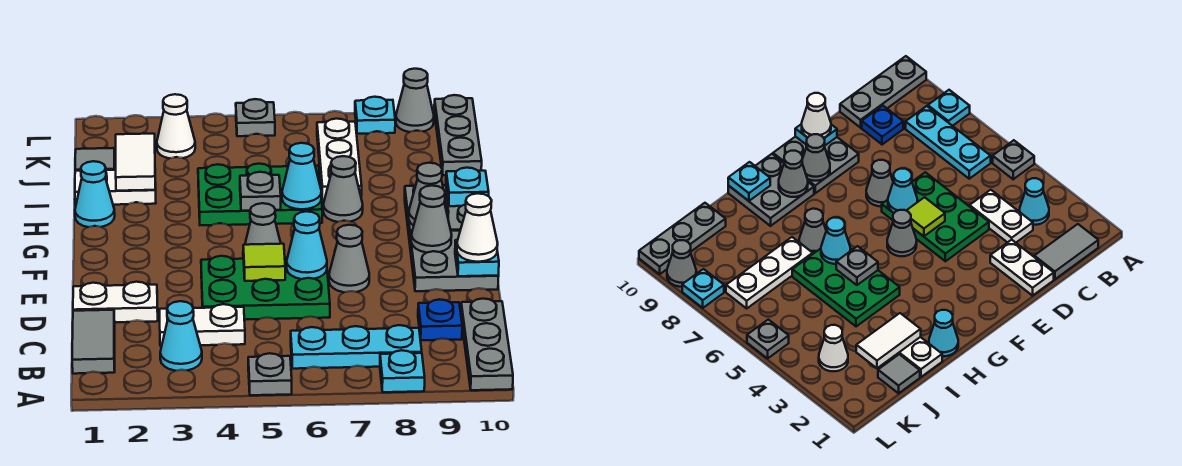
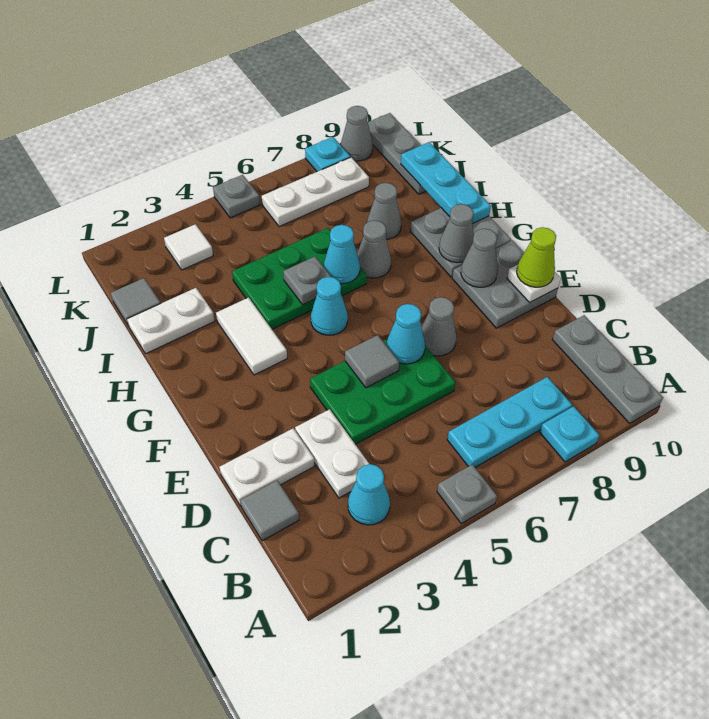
grey tile B1:C1 level 1 -> grey tile C1 level 1
white plate C3:C4 level 1 -> white plate C3:D3 level 1
blue plate C9 level 1 -> none
lime tile E5 level 2 -> grey tile E5 level 2
cyan plate E10 level 2 -> white plate E10 level 2
white cone E10 level 3 -> lime cone E10 level 3
grey cone F5 level 1 -> grey cone I8 level 1
cyan cone H1 level 1 -> cyan cone G5 level 1
cyan plate H10 level 2 -> cyan plate H10:J10 level 2
white tile I2:J2 level 2 -> white tile G3:H3 level 1
white plate I7:K7 level 1 -> white plate K6:K8 level 1
white cone K3 level 1 -> white tile K3 level 1

